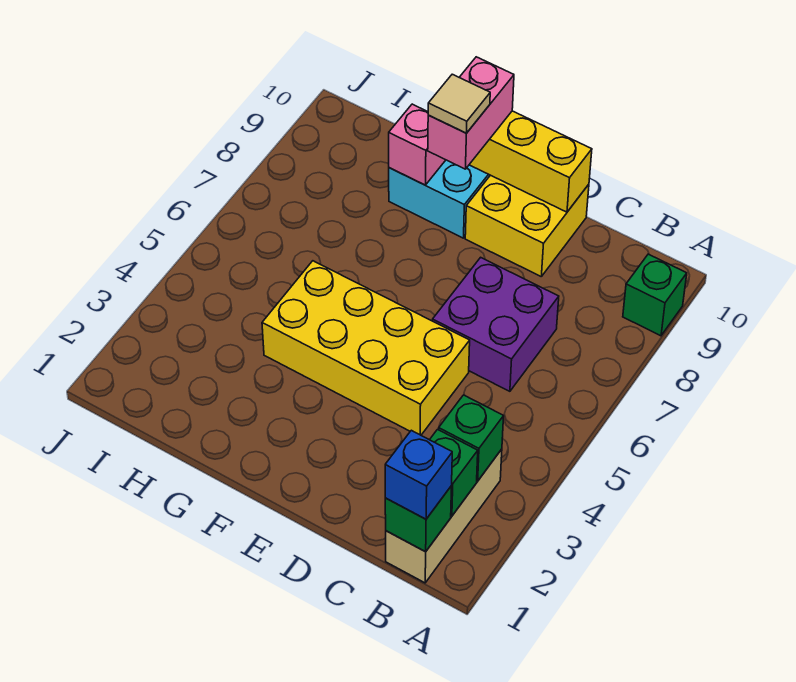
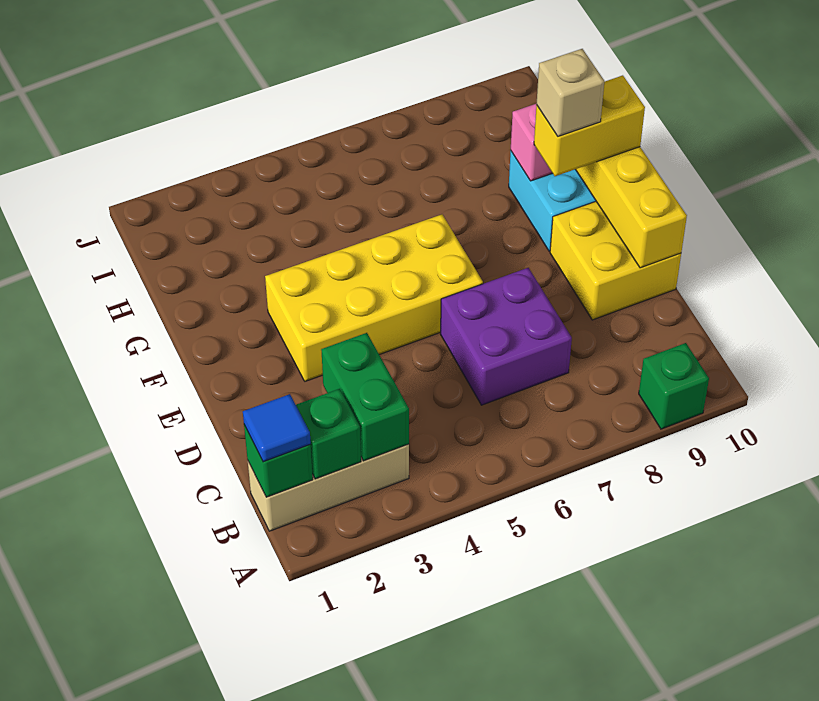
blue brick B1 level 3 -> blue tile B1 level 3
green brick B3 level 2 -> green brick B3:C3 level 2
yellow brick D4:G5 level 1 -> yellow brick E3:F6 level 1
pink brick F9:F10 level 3 -> yellow brick F9:F10 level 3
tan tile F9 level 4 -> tan brick F9 level 4

